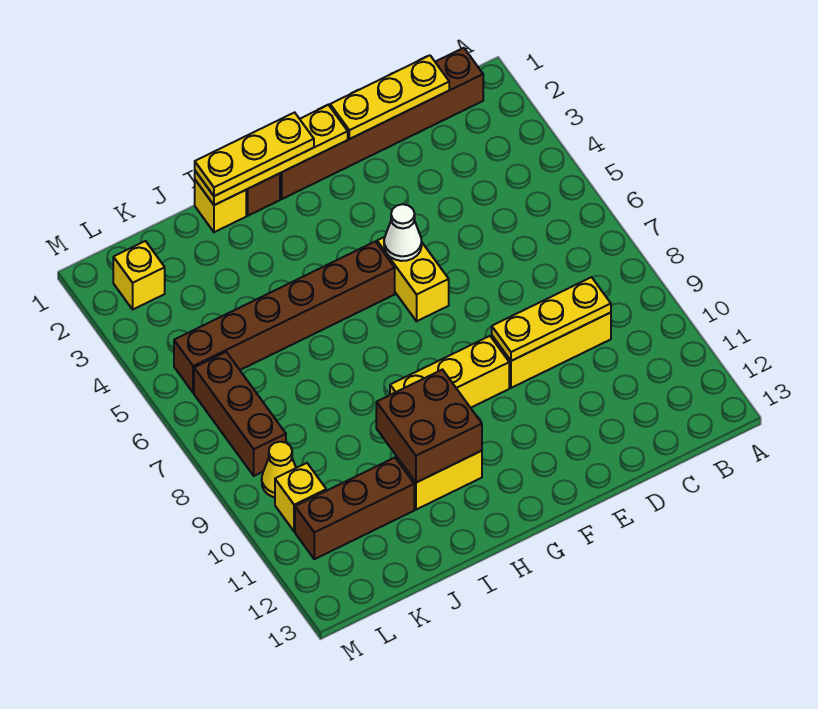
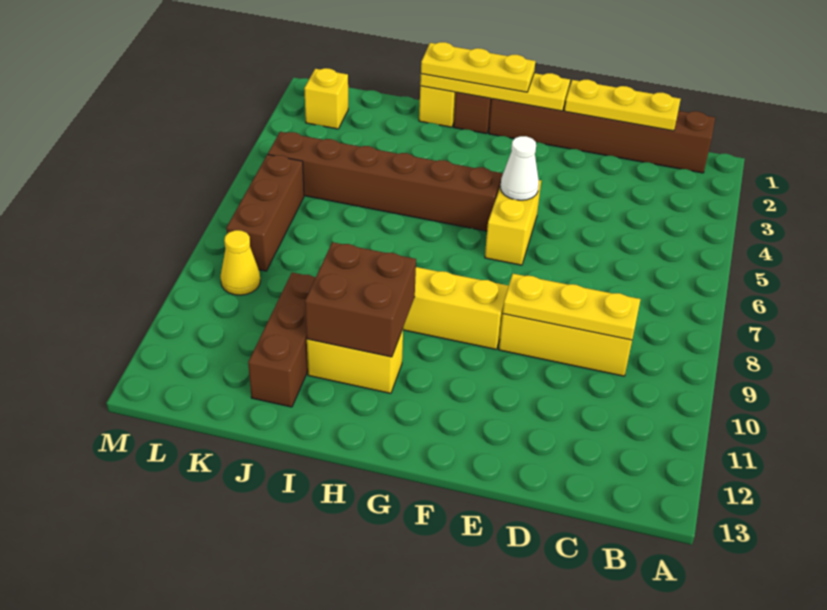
brown brick J11:L11 level 1 -> brown brick J10:J12 level 1
yellow brick L10 level 1 -> none

